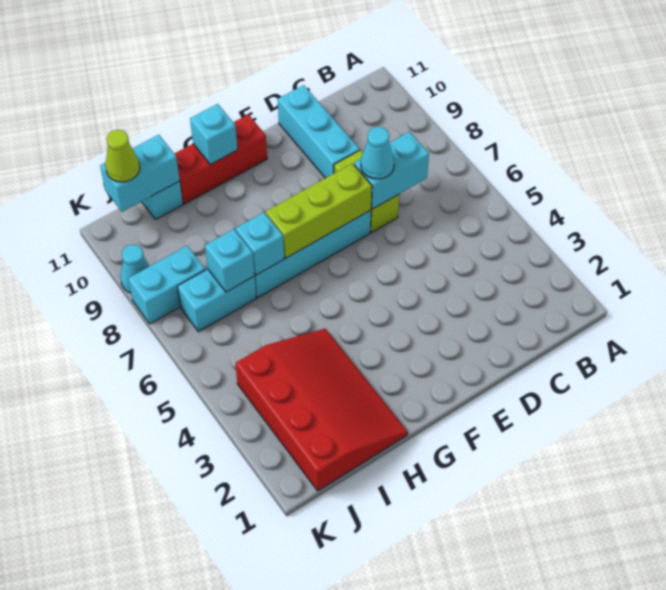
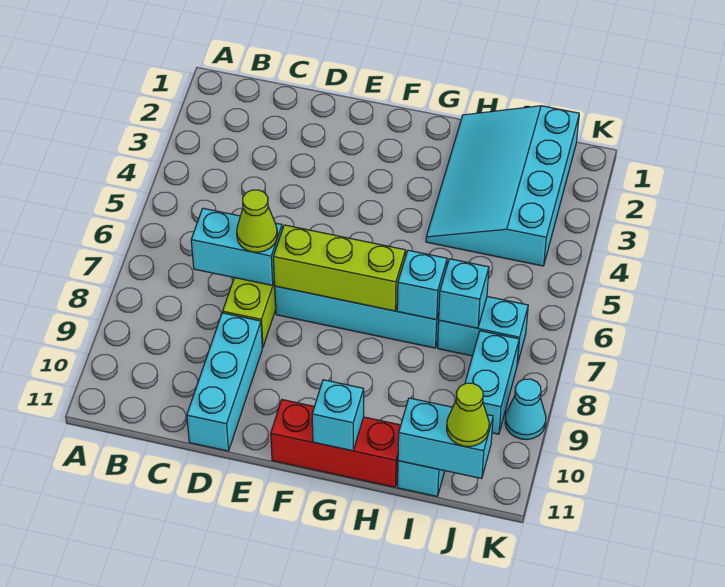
cyan cone D7 level 3 -> lime cone D7 level 3
red slope H1:J4 level 1 top J -> cyan slope H1:J4 level 1 top J
cyan brick J8:K8 level 1 -> cyan brick J8:J9 level 1

